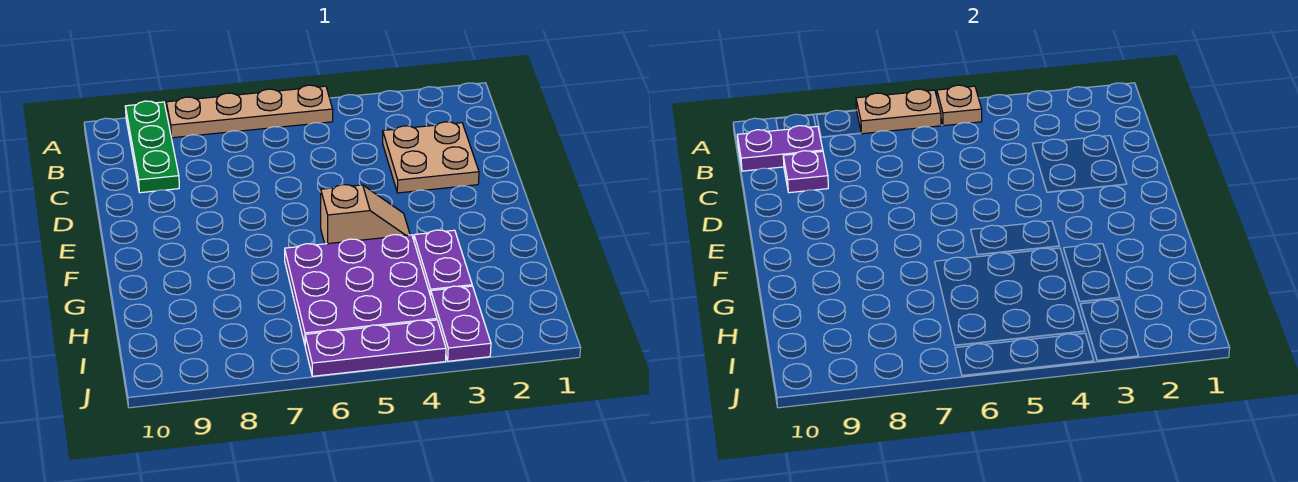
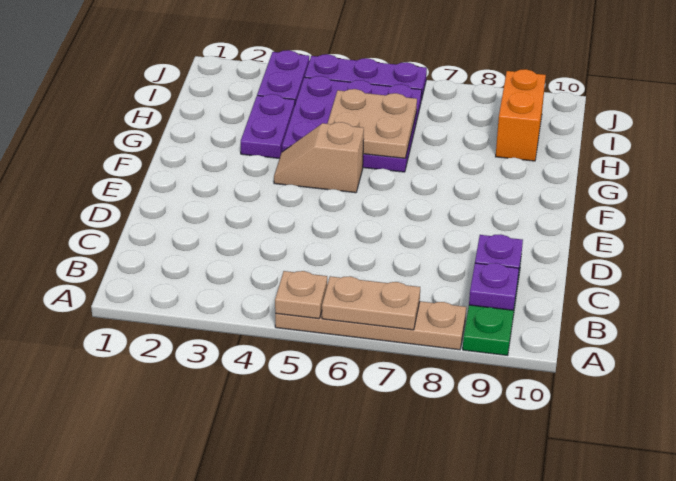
purple plate B9:B10 level 2 -> purple plate B9 level 2
tan plate C2:D3 level 1 -> tan plate G5:H6 level 2
none -> orange brick H9:I9 level 1

